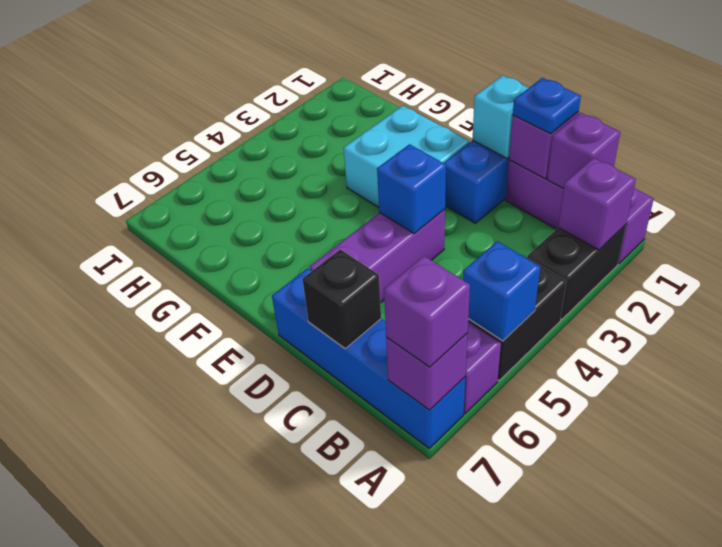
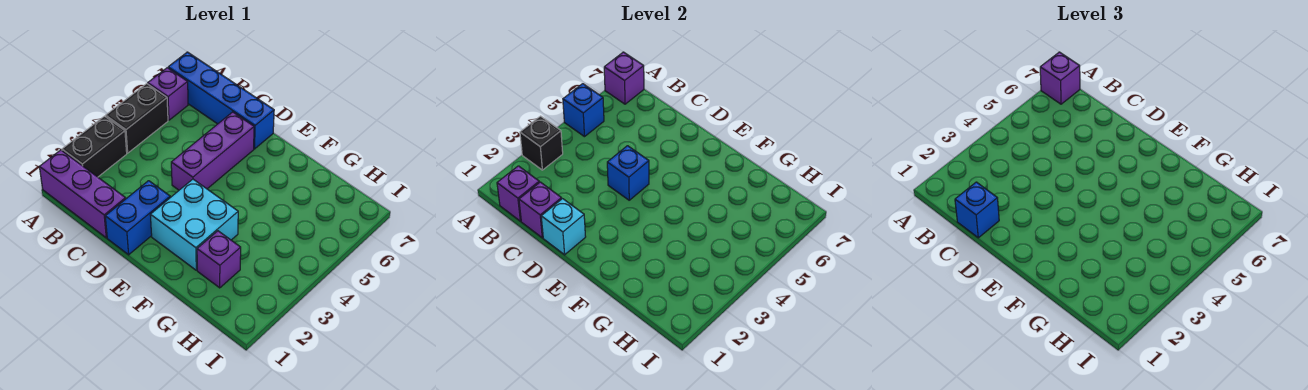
purple brick A2 level 2 -> purple brick G2 level 1
blue plate C1 level 3 -> blue brick C1 level 3
black brick C7 level 2 -> black brick A3 level 2

